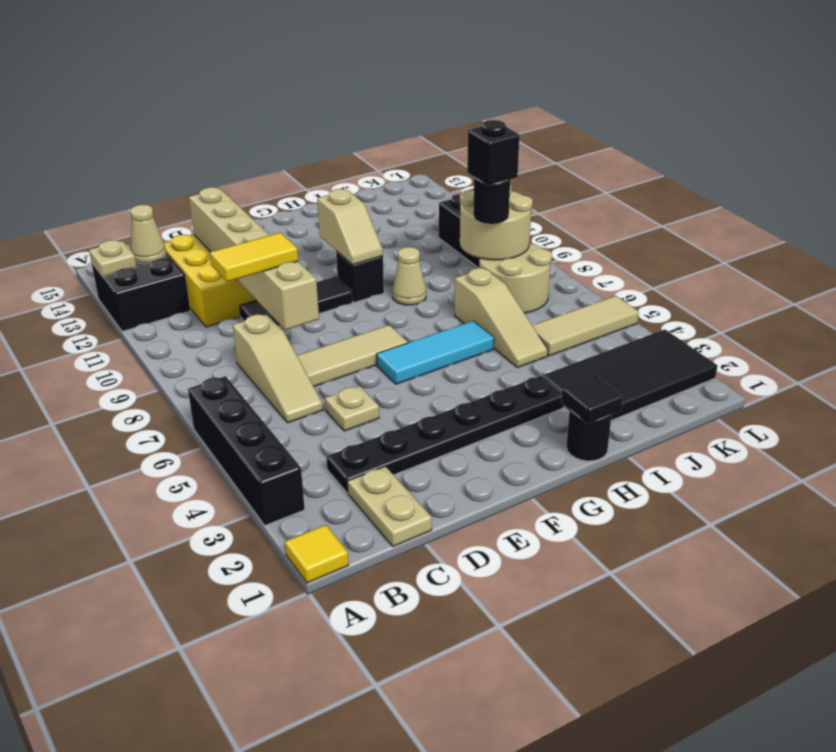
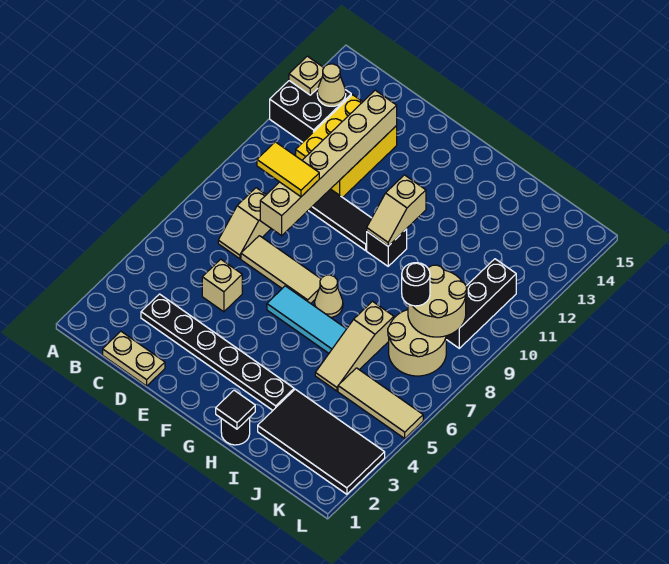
yellow tile A1 level 1 -> none
black brick A3:A6 level 1 -> none
tan plate C1:C2 level 1 -> tan plate C1:D1 level 1
tan slope C6:C8 level 1 top 8 -> tan slope C7:C8 level 1 top 8
tan plate D5 level 1 -> tan brick D5 level 1
tan cone H9 level 1 -> tan cone G7 level 1
black brick J8 level 4 -> none

